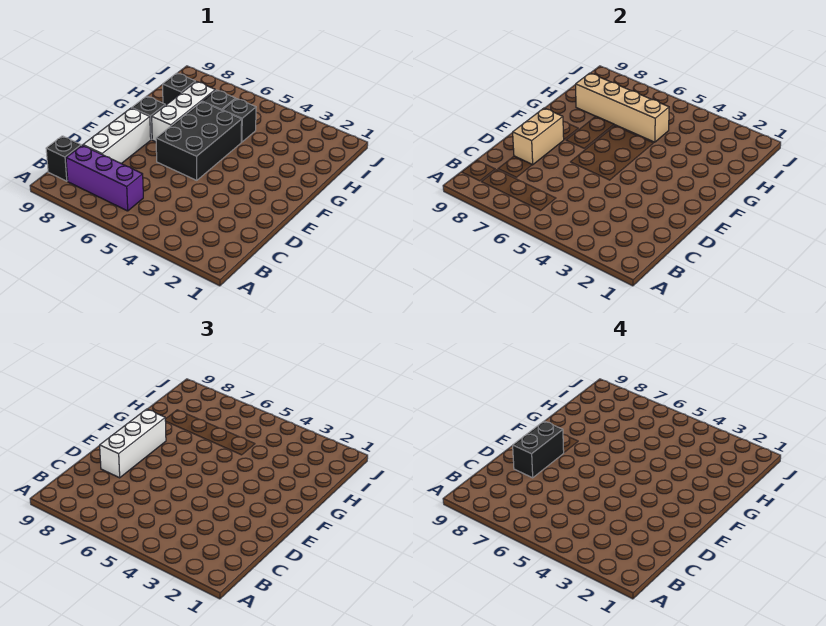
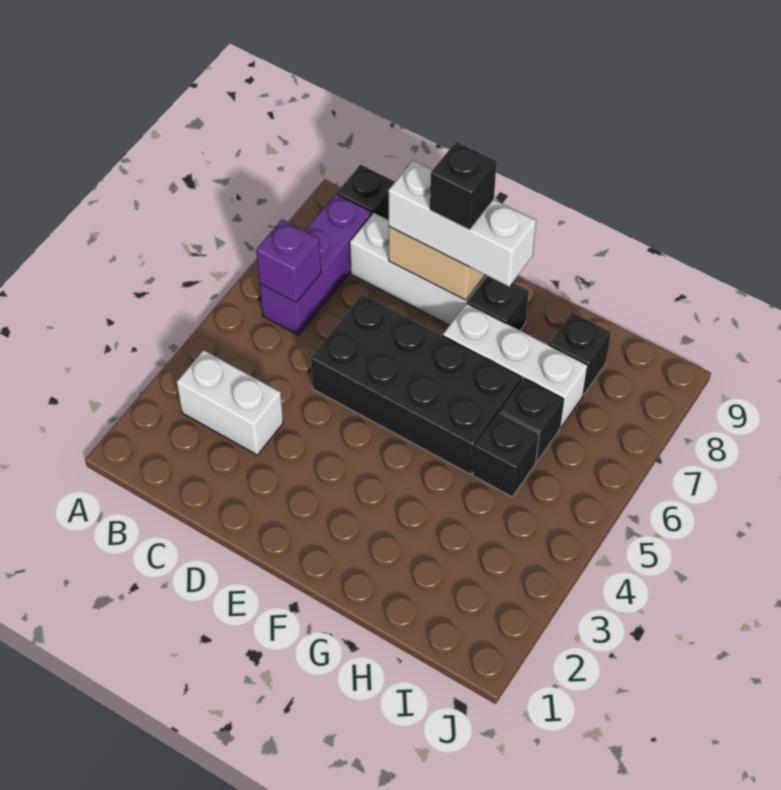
none -> white brick B3:C3 level 1
none -> purple brick B6 level 2
black brick D8:E8 level 4 -> black brick E8 level 4
black brick E5:G6 level 1 -> black brick D5:G6 level 1
tan brick H5:H8 level 2 -> none

